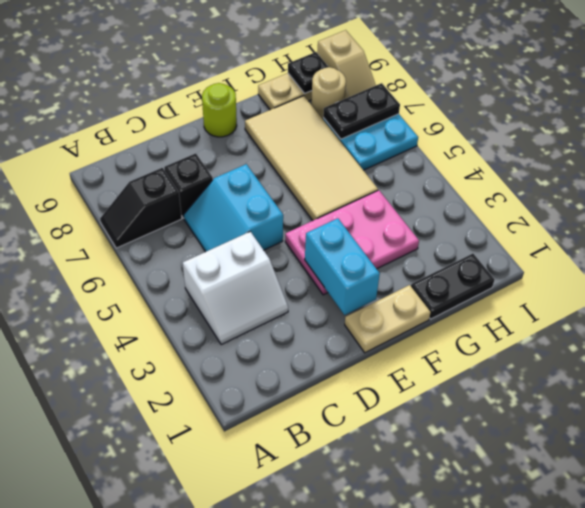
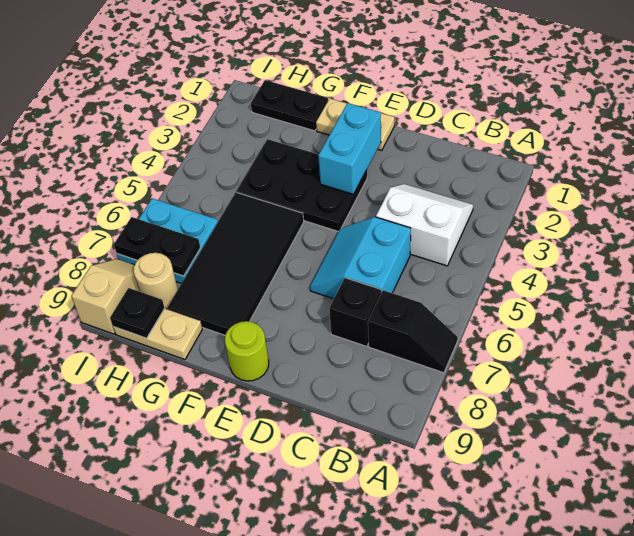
cyan slope C5:D6 level 1 top D -> cyan slope C5:D6 level 1 top C
pink plate E3:G4 level 1 -> black plate E3:G4 level 1
tan tile F5:G8 level 1 -> black tile F5:G8 level 1

